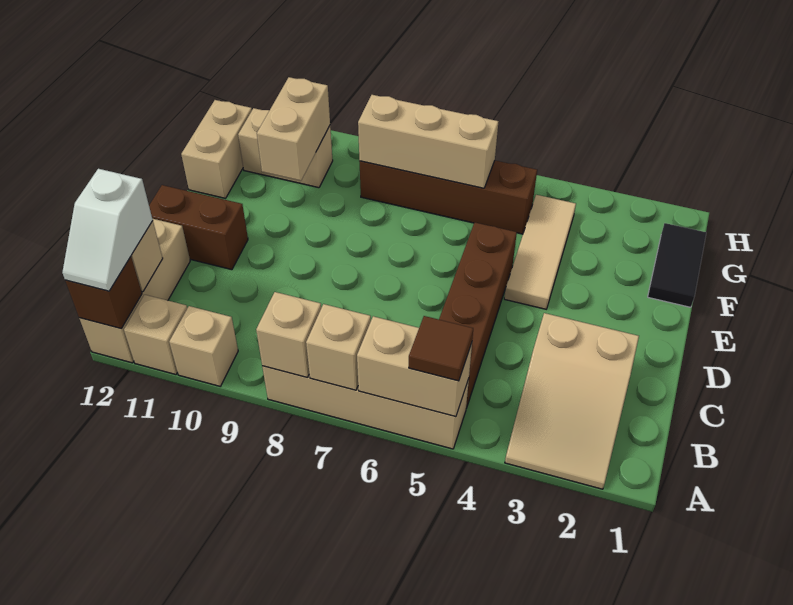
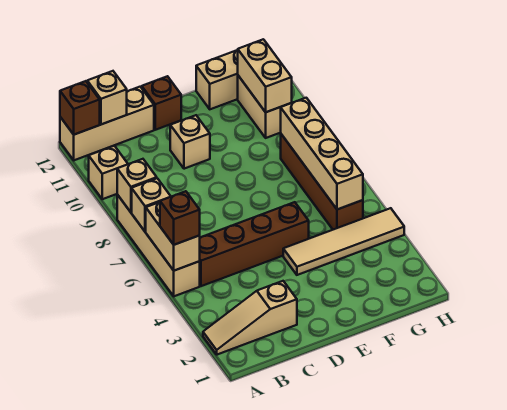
tan slope A2:C3 level 1 top C -> tan slope A2:C2 level 1 top C
brown tile A5 level 3 -> brown brick A5 level 3
tan brick A11 level 1 -> tan brick D10 level 1
white slope A12:B12 level 3 top B -> none
brown brick D11:D12 level 1 -> brown brick D12 level 1
tan tile E4:G4 level 1 -> tan tile E4:H4 level 1
black tile F1:G1 level 1 -> none
tan brick F10:G10 level 2 -> tan brick G10:G11 level 2
tan brick G6:G8 level 2 -> tan brick G5:G8 level 2

